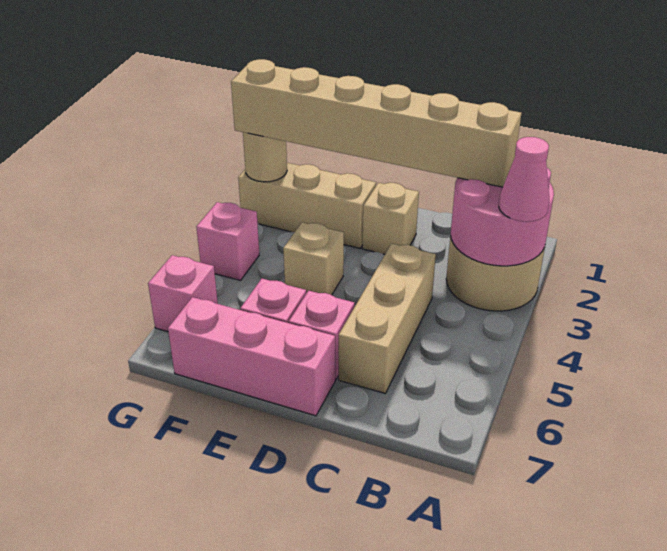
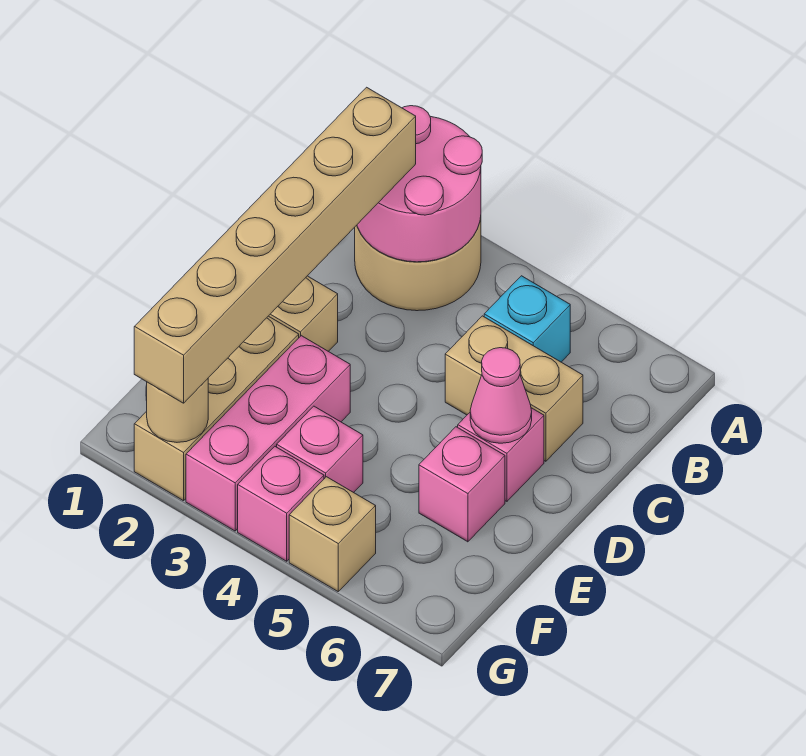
pink cone A3 level 3 -> pink cone D6 level 2
none -> cyan brick B5 level 1
tan brick C4:C6 level 1 -> tan brick C5:C6 level 1
pink brick D7:F7 level 1 -> pink brick E3:G3 level 1
tan brick E4 level 1 -> tan brick G5 level 1
pink brick G6 level 1 -> pink brick F4 level 1

